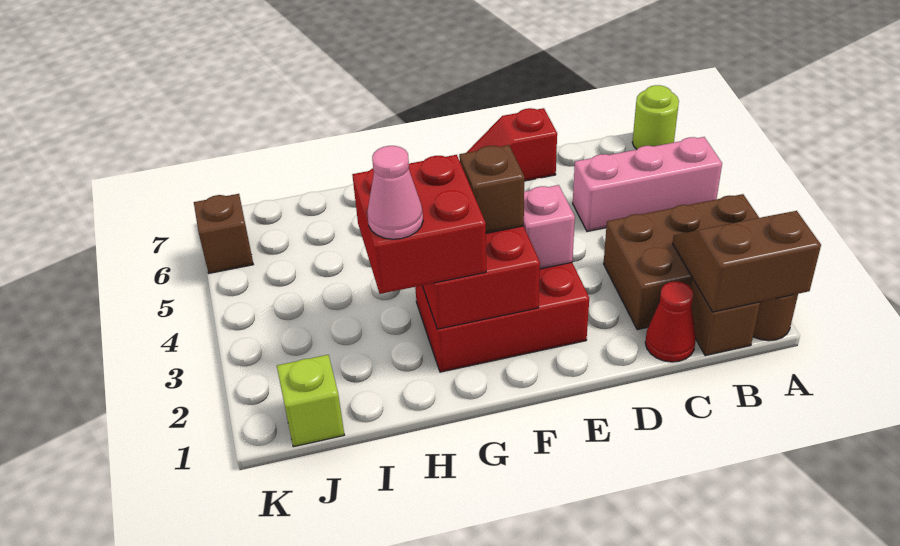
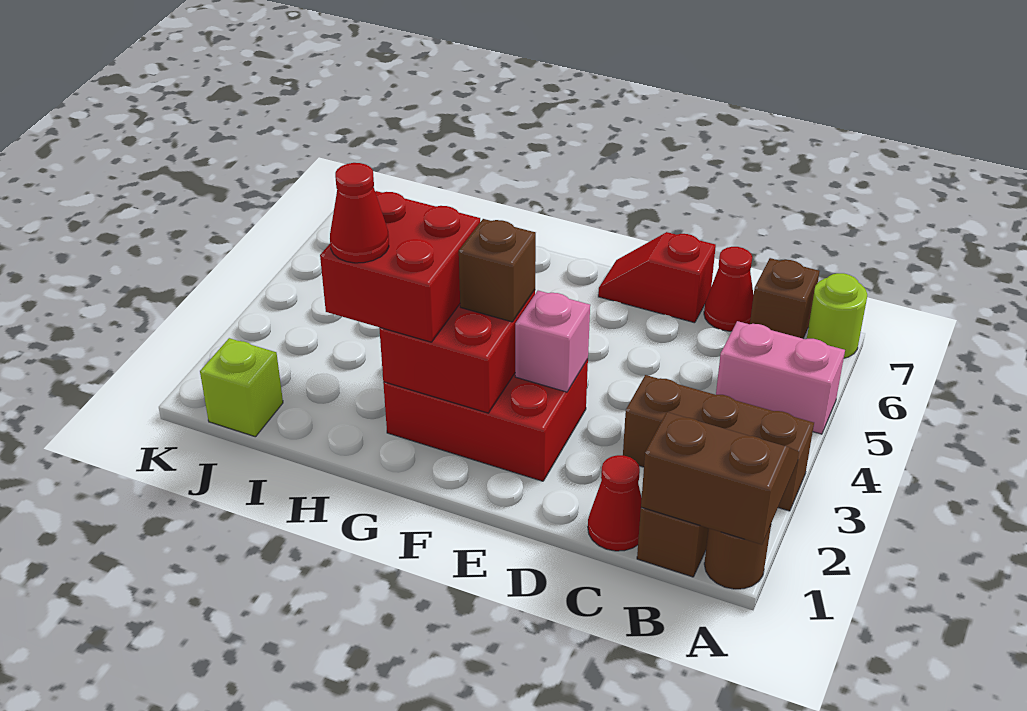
brown brick A2:C3 level 1 -> brown brick A3:C3 level 1
pink brick A5:C5 level 1 -> pink brick A5:B5 level 1
none -> red cone C7 level 1
pink cone H2 level 4 -> red cone H2 level 4
brown brick K6 level 1 -> brown brick B7 level 1

